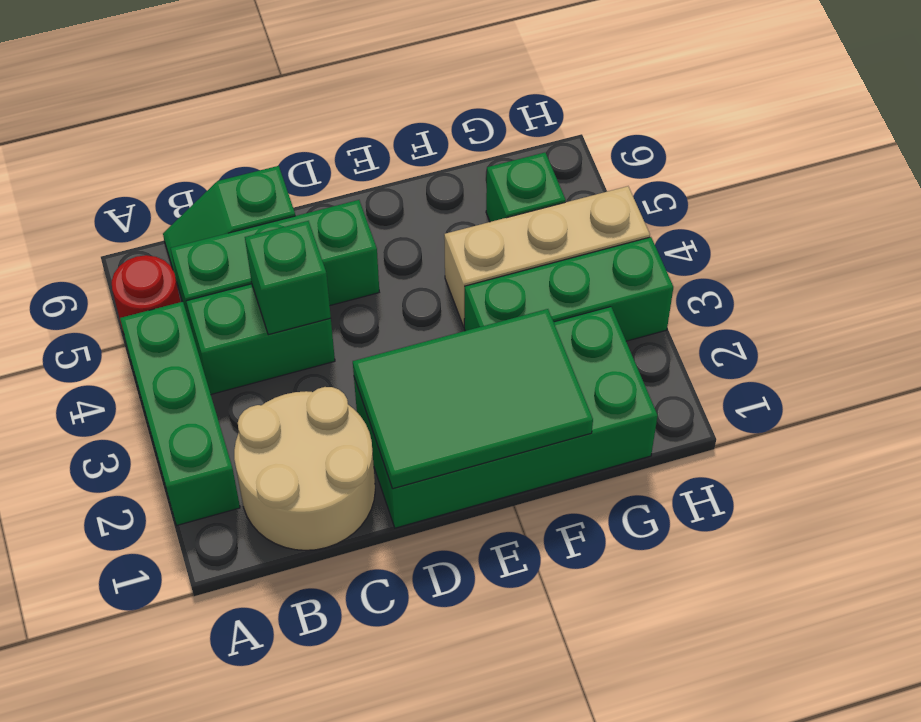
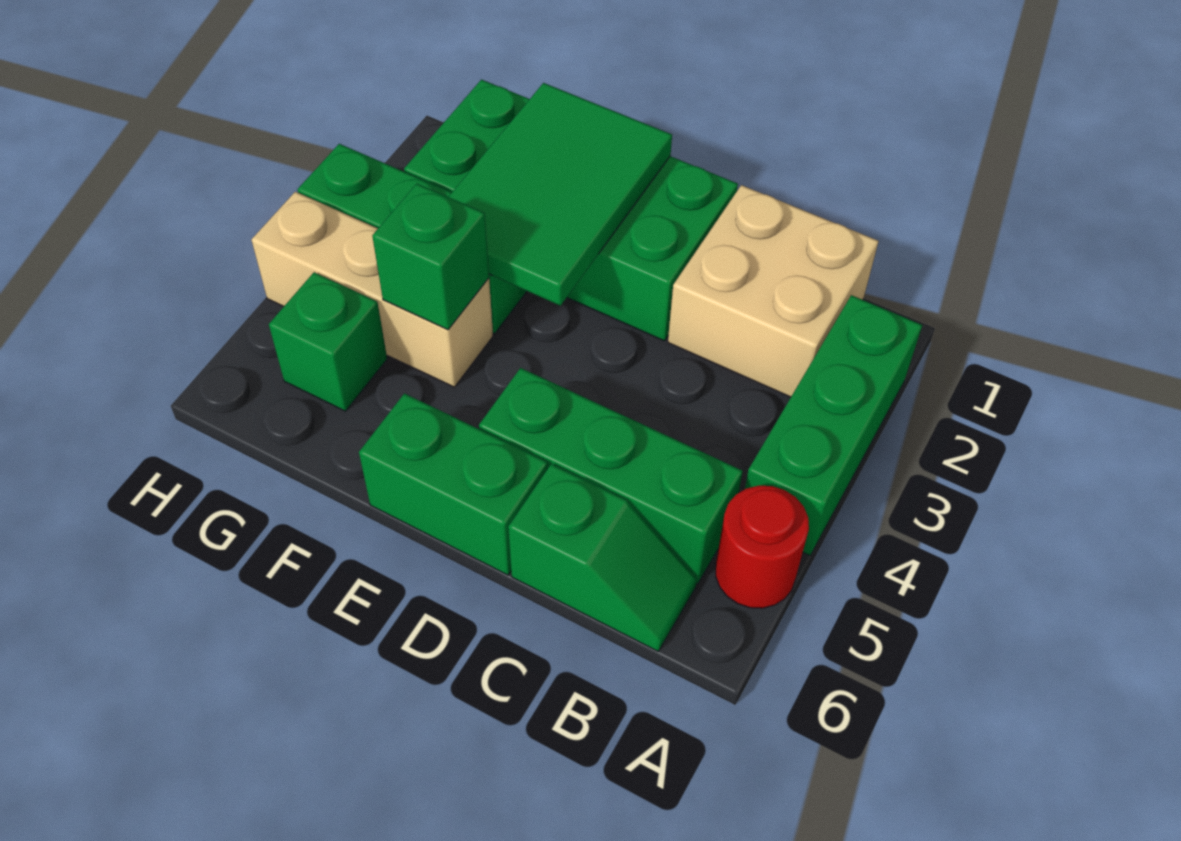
tan round brick B1:C2 level 1 -> tan brick B1:C2 level 1
green brick B4:C4 level 1 -> green brick D6:E6 level 1
green brick C4 level 2 -> green brick F4 level 2
green tile D1:F2 level 2 -> green tile E1:F3 level 2

